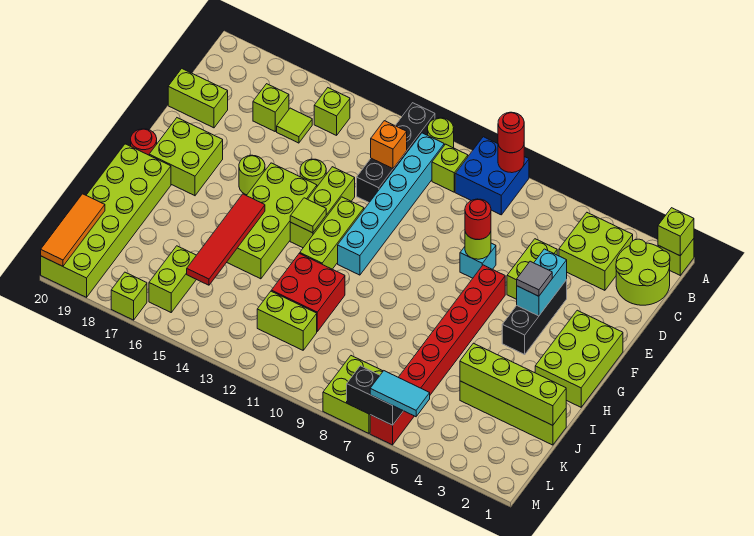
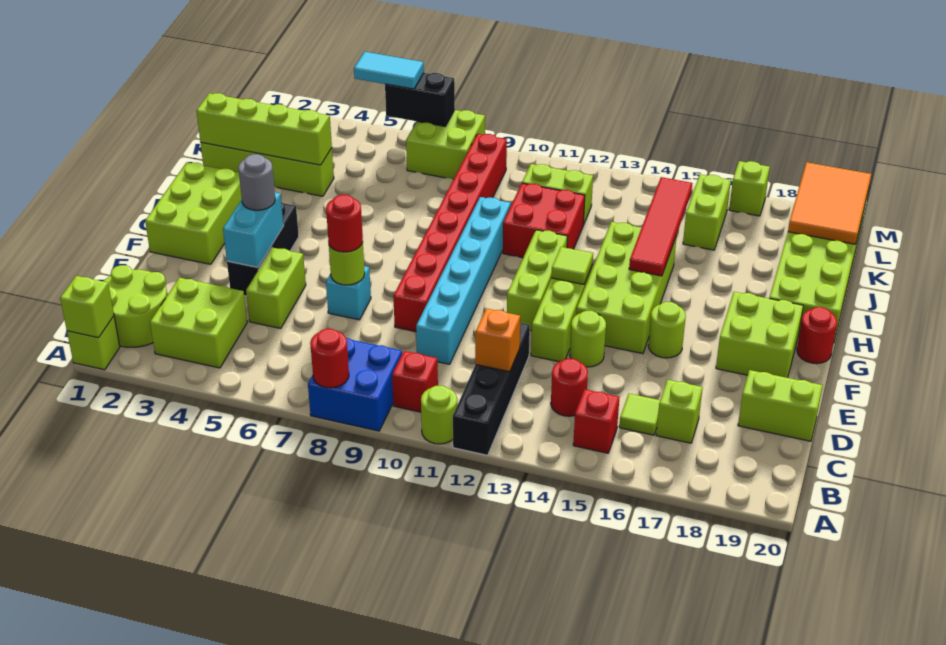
red round brick A8 level 3 -> red round brick C14 level 1
lime brick B10 level 1 -> red brick B10 level 1
cyan brick B11:G11 level 1 -> cyan brick D10:I10 level 1
lime brick B15 level 1 -> red brick B15 level 1
grey tile F4 level 3 -> grey round brick F4 level 3
red brick F6:M6 level 1 -> red brick E9:L9 level 1
orange tile K20:M20 level 2 -> orange tile K19:M20 level 2

